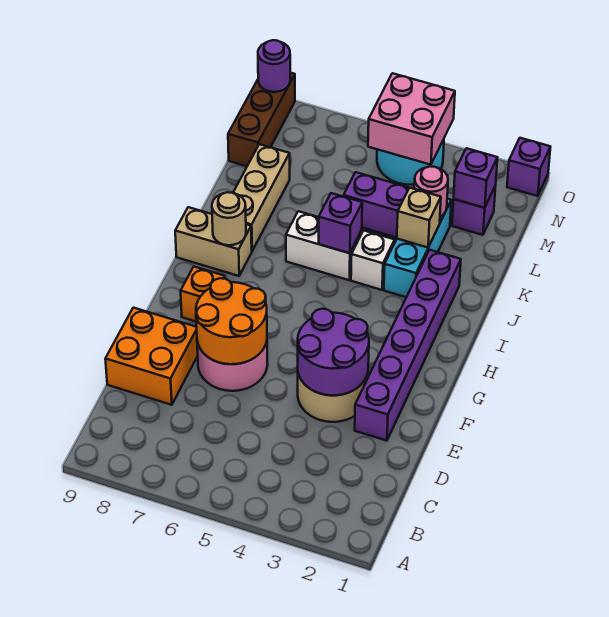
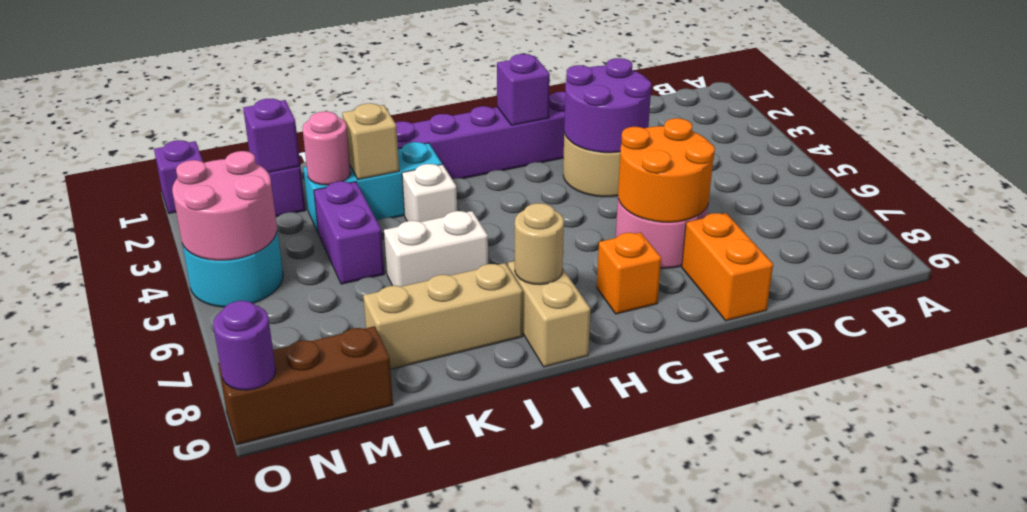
orange brick D8:E9 level 1 -> orange brick E8:E9 level 1
white brick J5:J6 level 1 -> white brick J6:K6 level 1
purple brick J5 level 2 -> purple brick G2 level 2
pink brick N4:O5 level 2 -> pink round brick N4:O5 level 2

